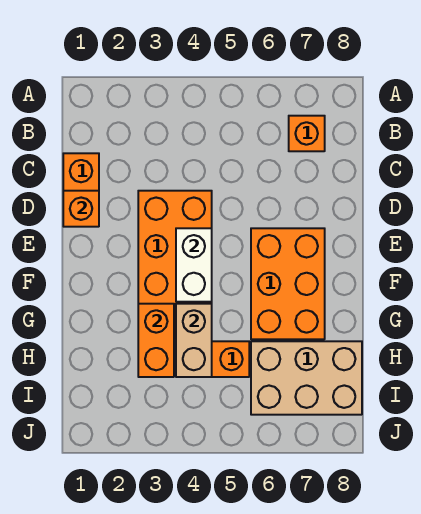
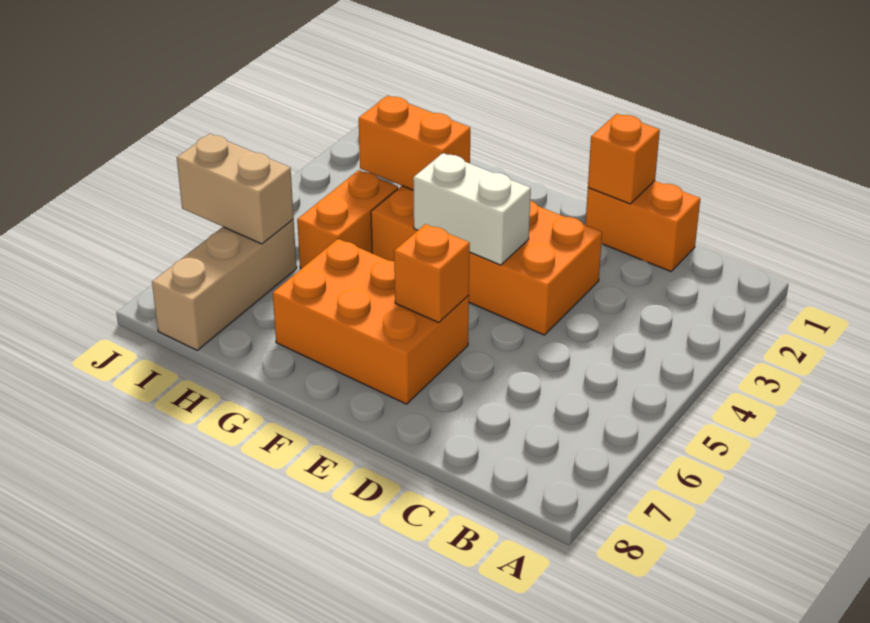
orange brick B7 level 1 -> orange brick E6 level 2
tan brick G4:H4 level 2 -> tan brick I6:J6 level 2
tan brick H6:I8 level 1 -> tan brick I6:I8 level 1

